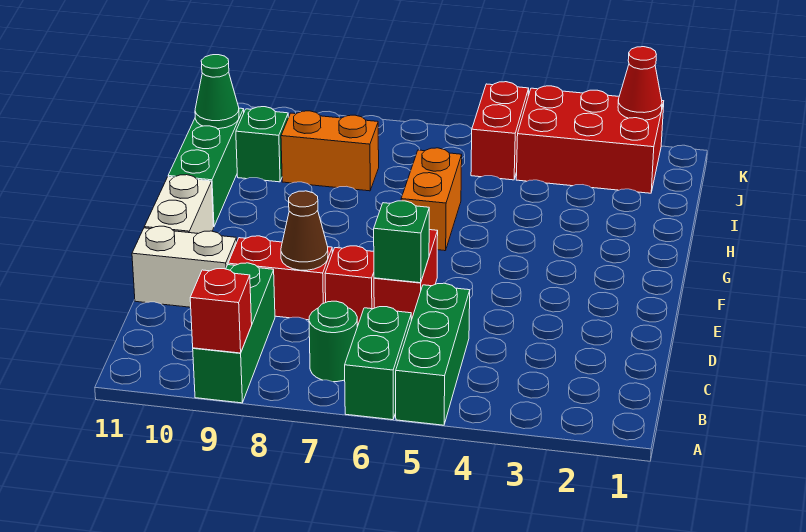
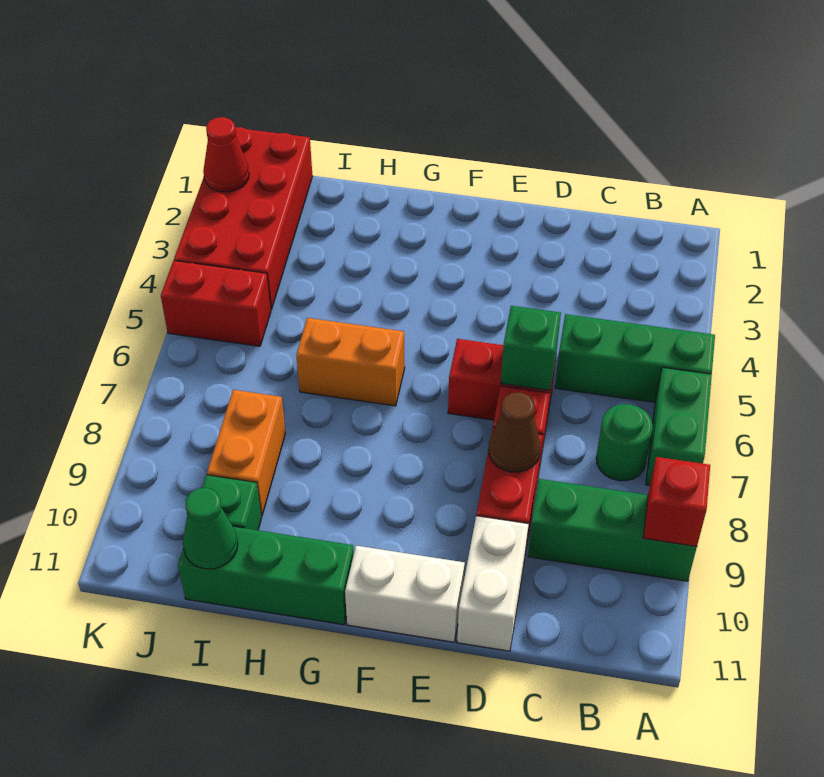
green brick A6:B6 level 1 -> green brick A6:A7 level 1
red brick J2:K4 level 1 -> red brick J1:K4 level 1

